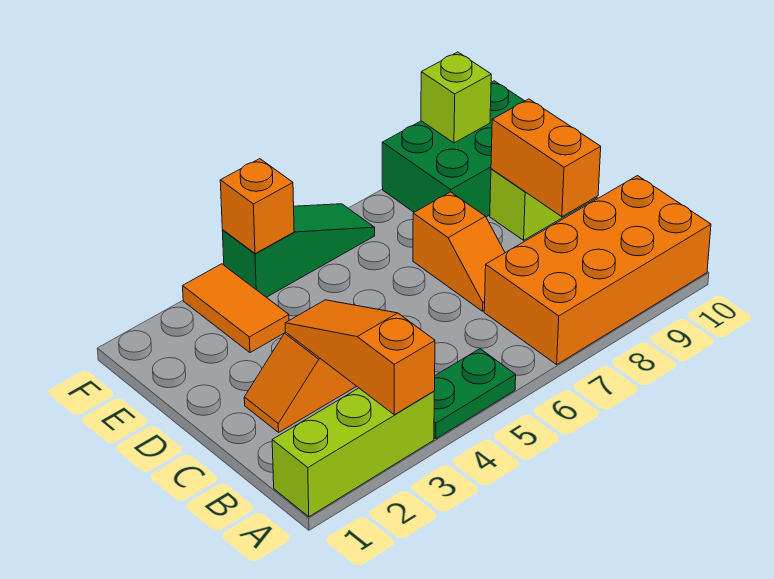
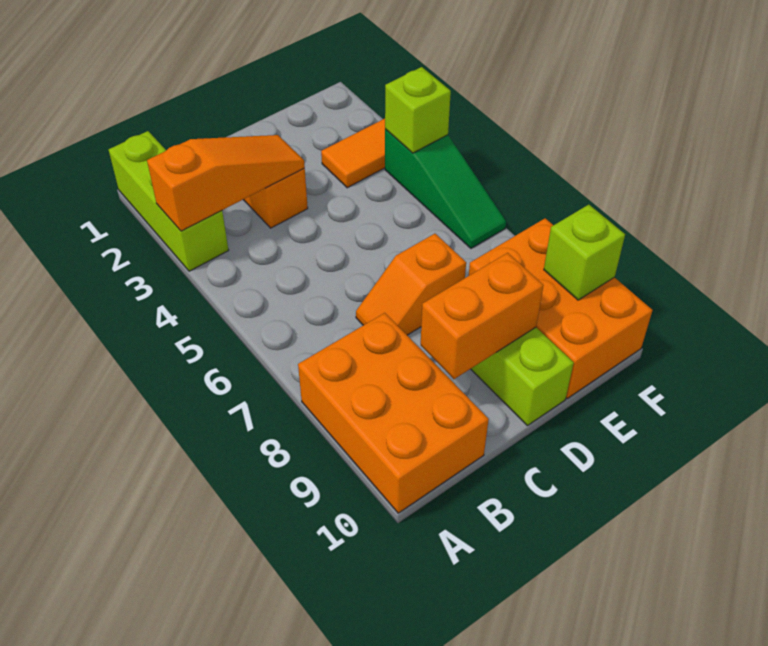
green plate A4:A5 level 1 -> none
orange brick A7:B10 level 1 -> orange brick A8:B10 level 1
green brick E8:F10 level 1 -> orange brick E8:F10 level 1
orange brick F4 level 2 -> lime brick F4 level 2

